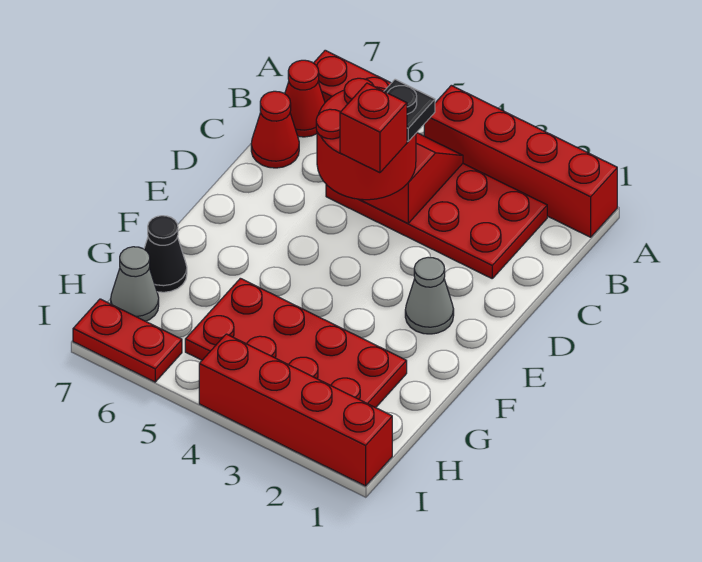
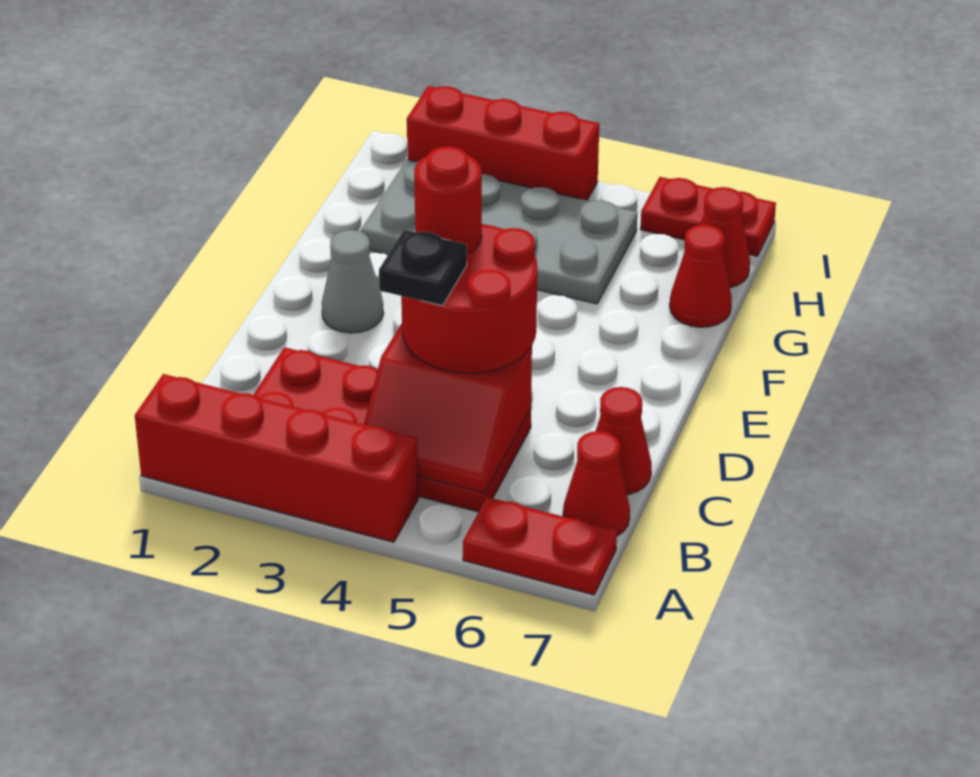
red brick D4 level 4 -> red round brick D4 level 4
red plate G2:H5 level 1 -> grey plate G2:H5 level 1
black cone G7 level 1 -> red cone G7 level 1
grey cone H7 level 1 -> red cone H7 level 1
red brick I1:I4 level 1 -> red brick I2:I4 level 1

